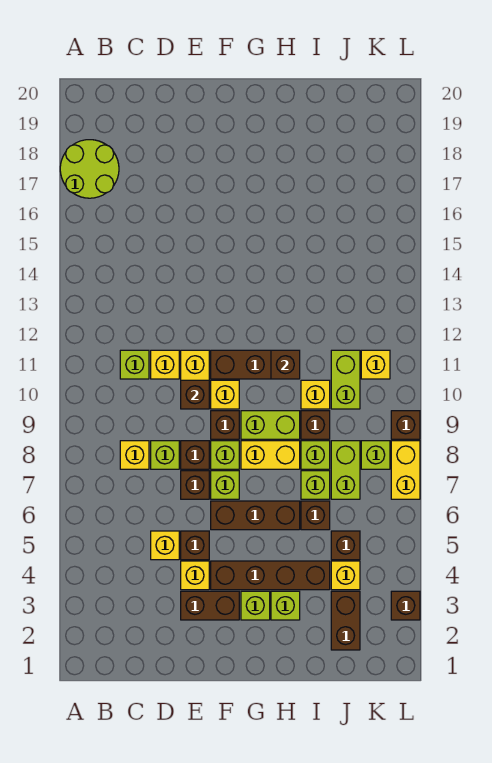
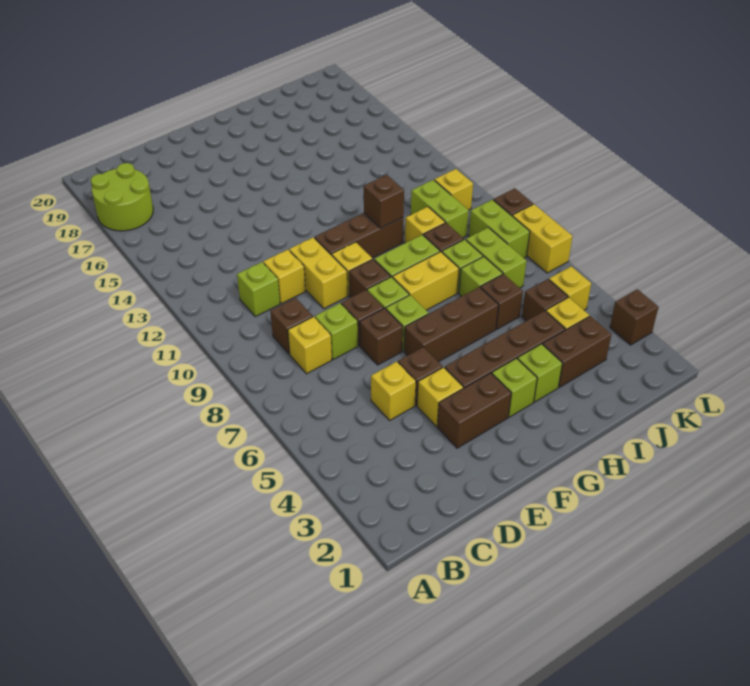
brown brick E10 level 2 -> brown brick C9 level 1
brown brick J2:J3 level 1 -> brown brick I3:J3 level 1
none -> yellow brick K5 level 1
lime brick K8 level 1 -> lime brick K8:K9 level 1

